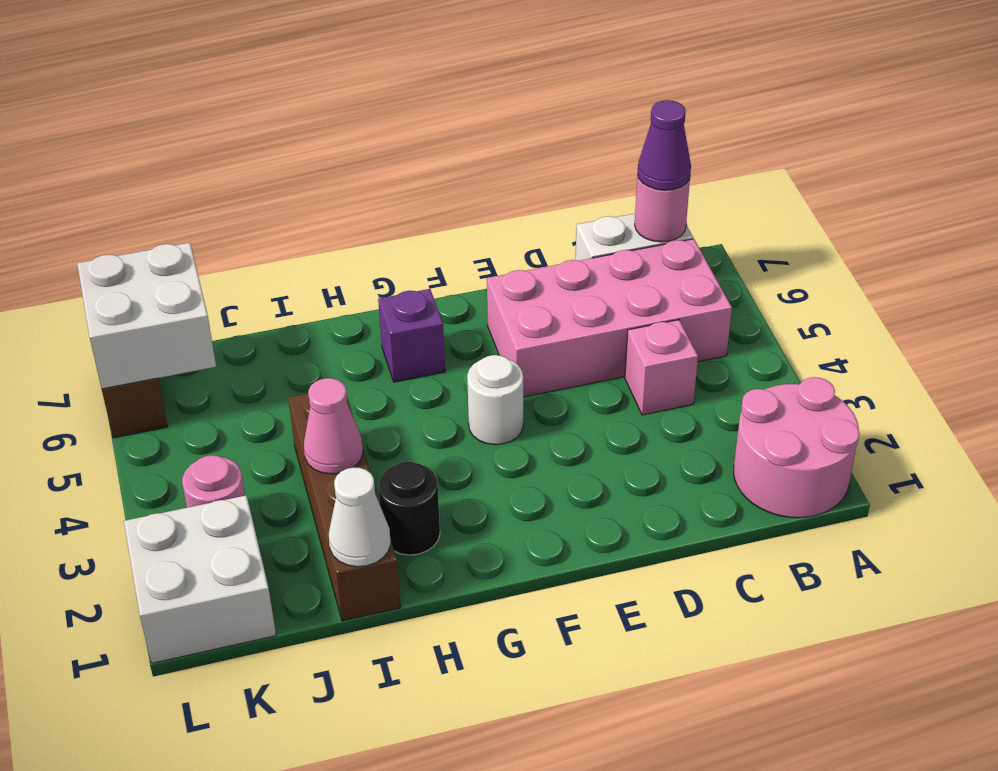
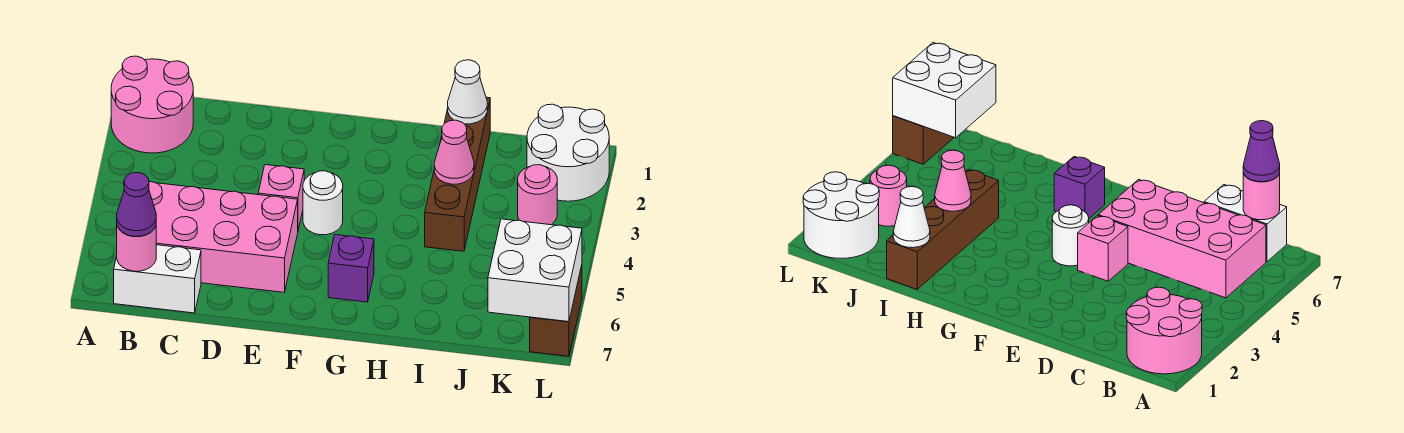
pink brick C4 level 1 -> pink brick E4 level 1
black round brick H2 level 1 -> none
white brick K1:L2 level 1 -> white round brick K1:L2 level 1

